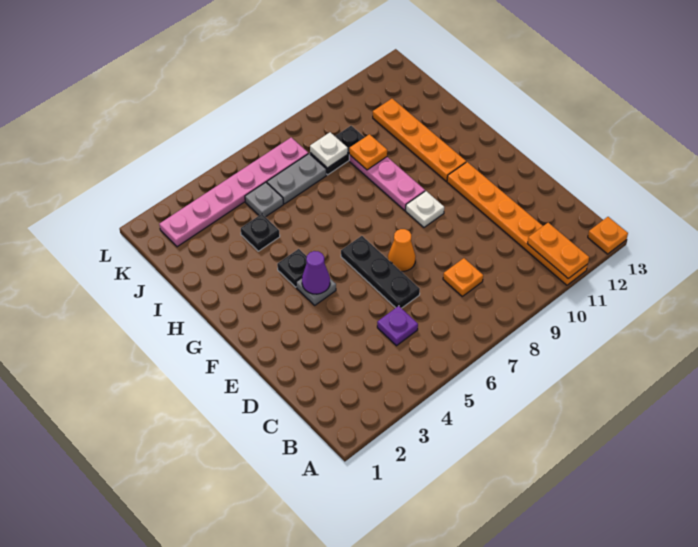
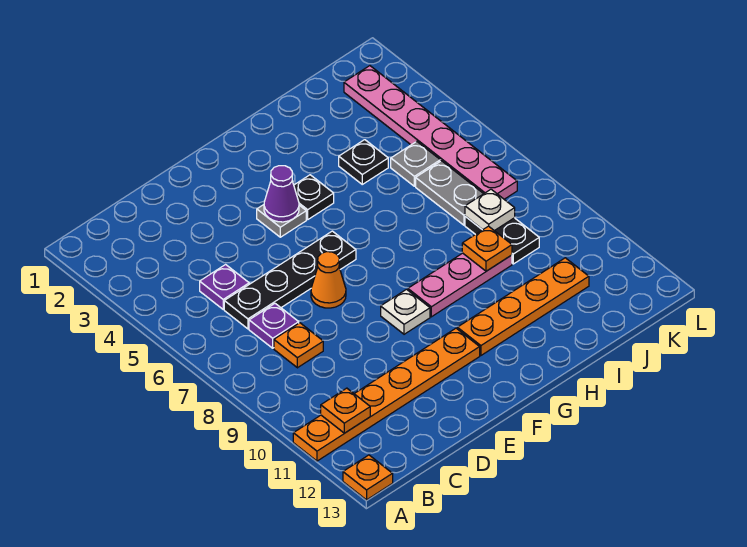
orange plate A11:B11 level 2 -> orange plate B11 level 2
none -> purple plate C7 level 1
black plate D6:F6 level 1 -> black plate C6:F6 level 1

